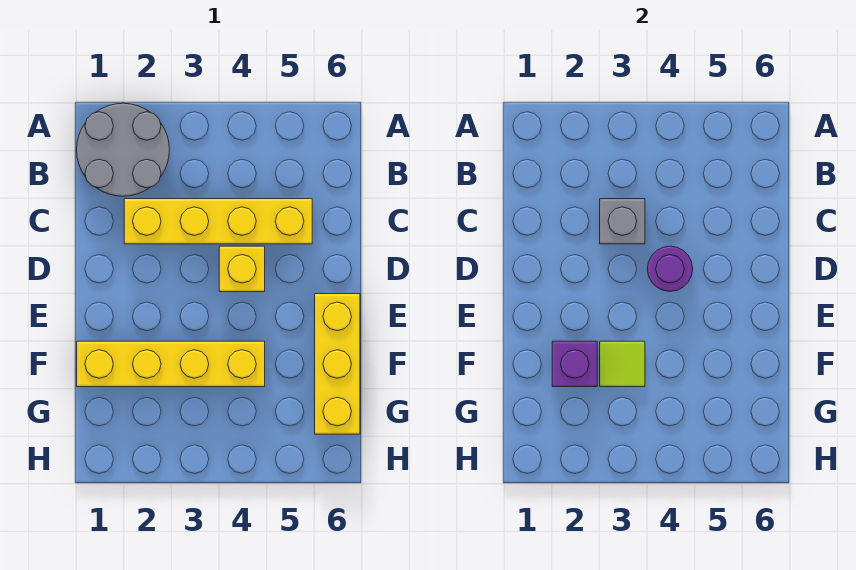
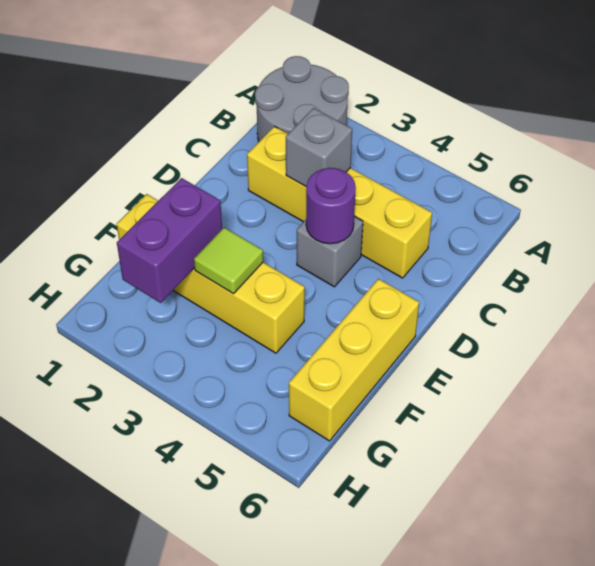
yellow brick D4 level 1 -> grey brick D4 level 1
purple brick F2 level 2 -> purple brick F2:G2 level 2

